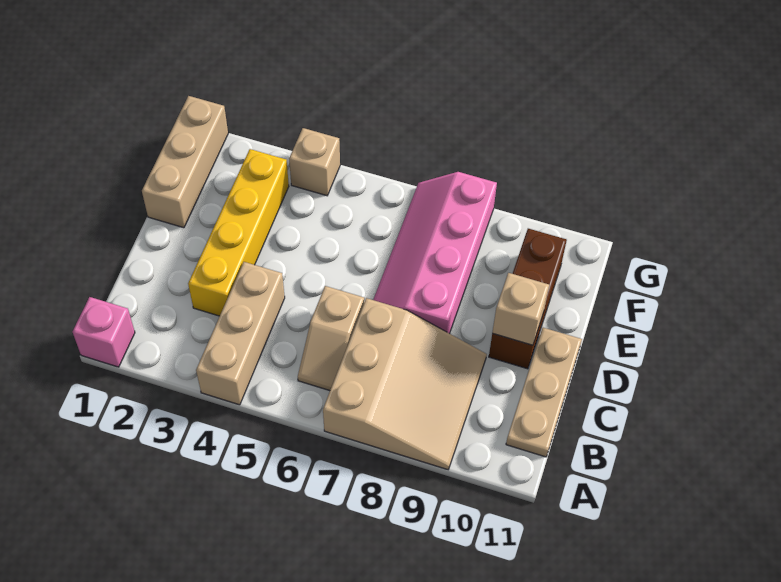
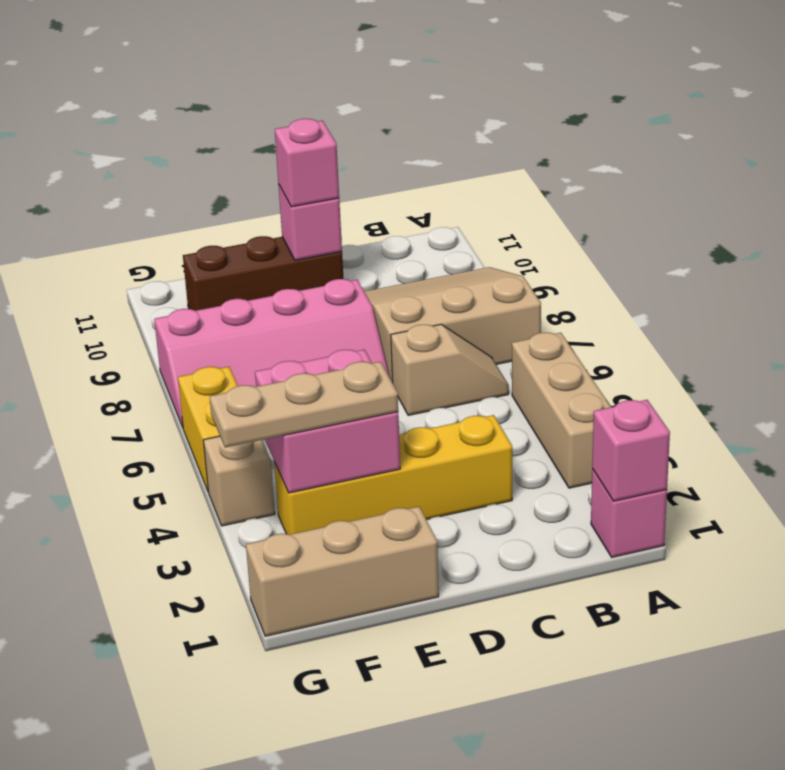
none -> pink brick A1 level 2
tan brick A4:C4 level 1 -> tan brick A3:A5 level 1
tan plate B11:D11 level 1 -> tan plate E3:G3 level 3
tan brick D10 level 2 -> pink brick D10 level 2
none -> pink brick D10 level 3
none -> pink brick E3:F4 level 2
none -> yellow brick G5:G6 level 1

